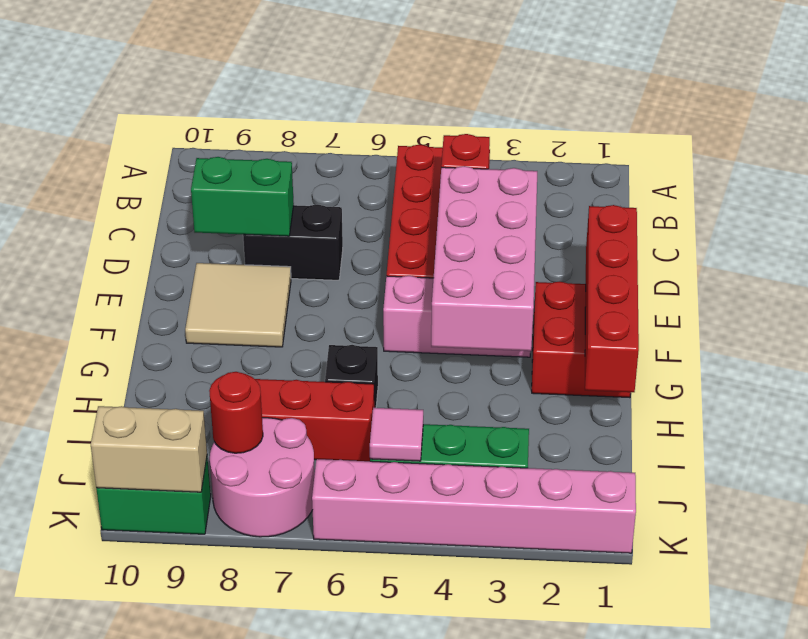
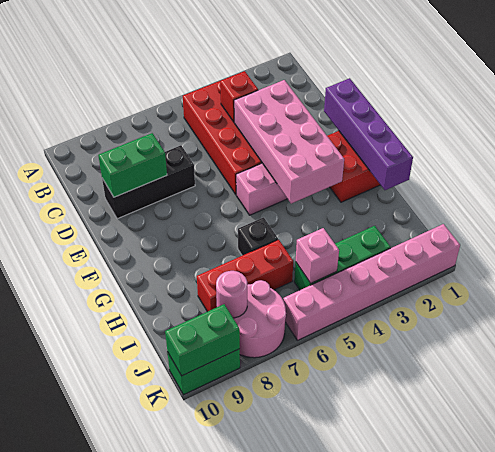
black brick D7:D8 level 1 -> black brick D7:D9 level 1
red brick E1:H1 level 2 -> purple brick E1:H1 level 2
tan tile E8:F9 level 1 -> none
pink tile J5 level 2 -> pink brick J5 level 2
red round brick J8 level 2 -> pink round brick J8 level 2
tan brick K9:K10 level 2 -> green brick K9:K10 level 2

